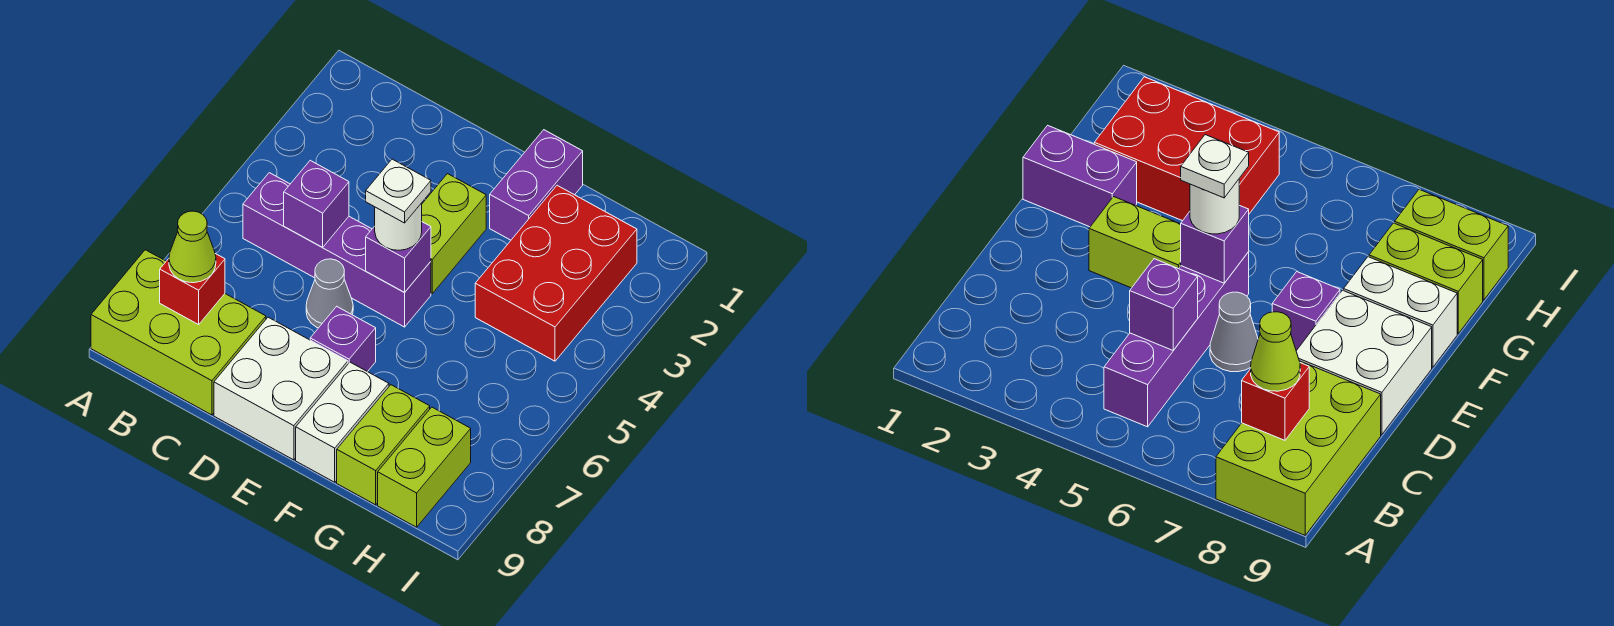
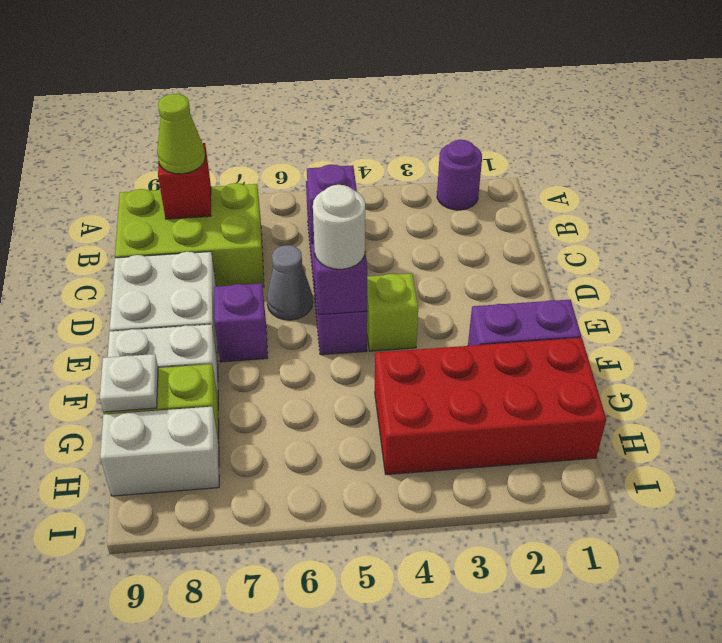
none -> purple round brick A2 level 1
lime brick A8:C9 level 1 -> lime brick B7:C9 level 1
lime brick E3:E4 level 1 -> lime brick E4 level 1
white plate E5 level 4 -> white plate G9 level 2
red brick G2:H4 level 1 -> red brick G1:H4 level 1
lime brick H8:H9 level 1 -> white brick H8:H9 level 1

